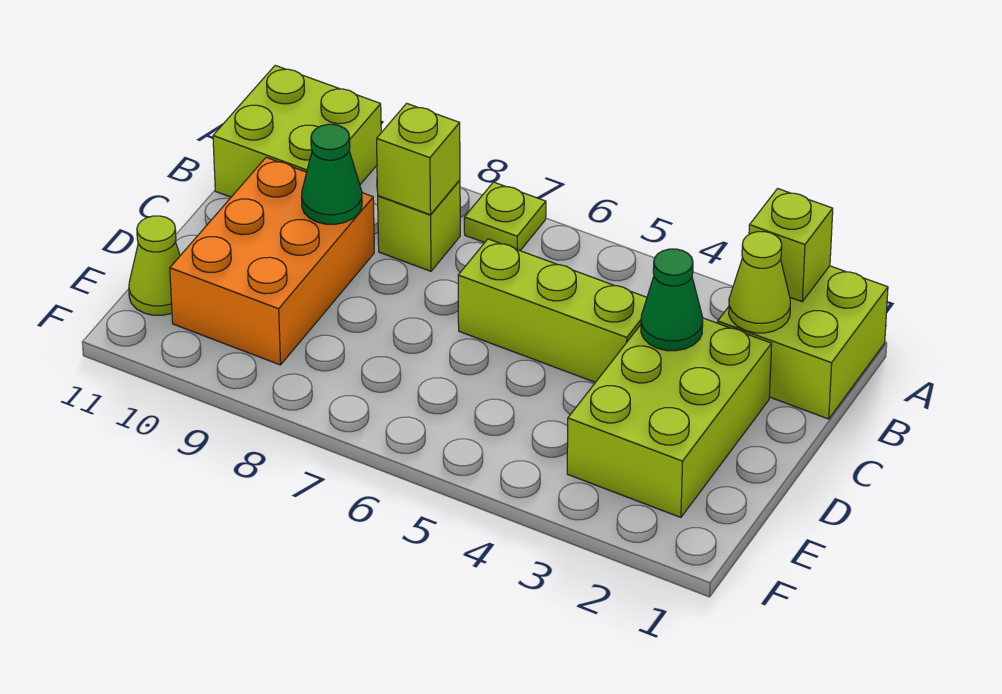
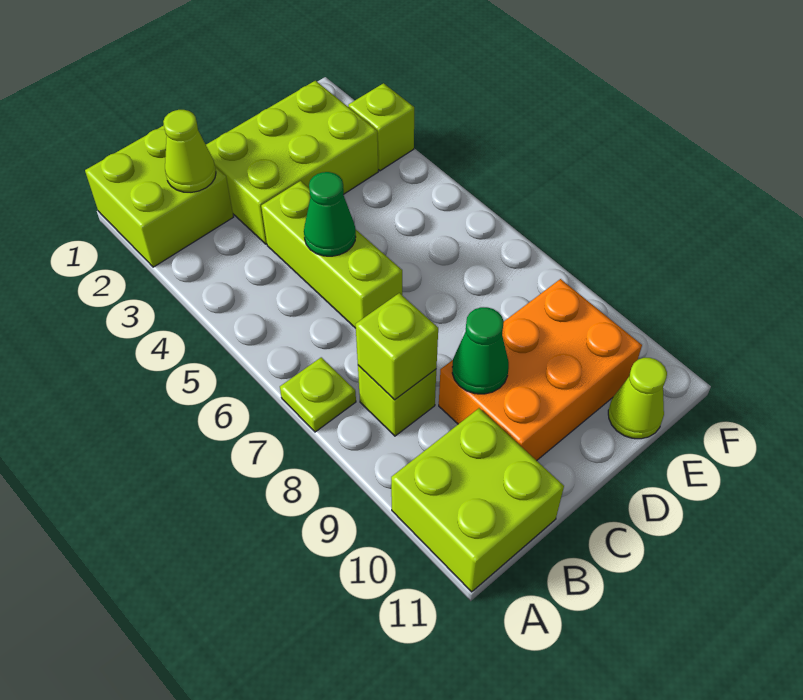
lime brick A2 level 2 -> lime brick F3 level 1
green cone C3 level 2 -> green cone C5 level 2

